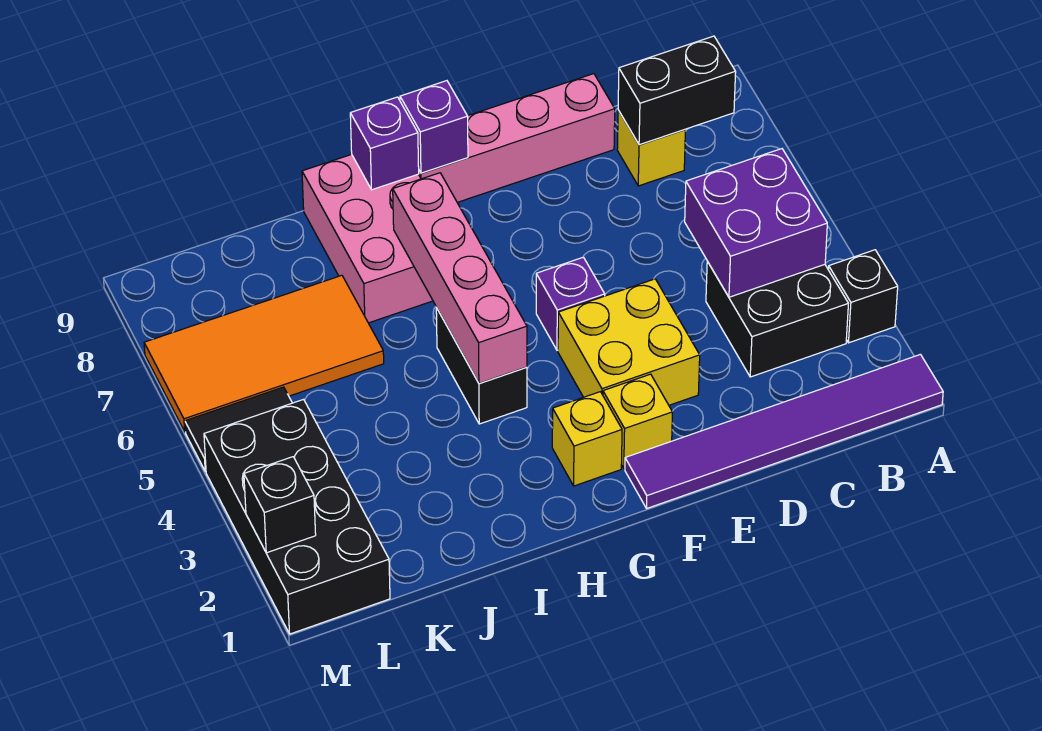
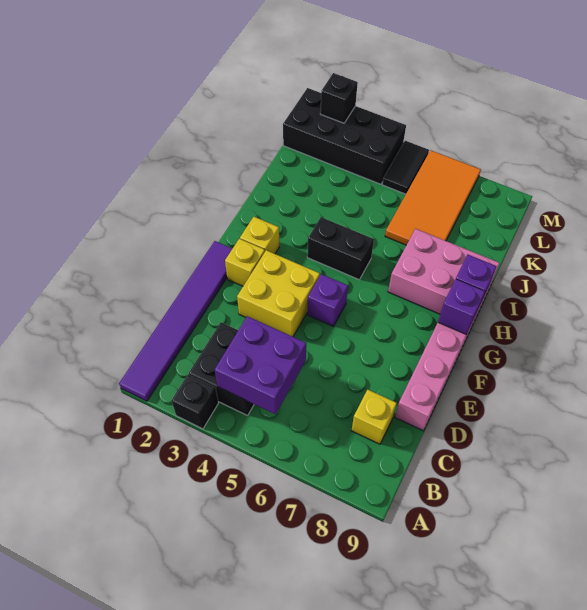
black brick B8:C8 level 2 -> none
pink brick H4:H7 level 2 -> none

